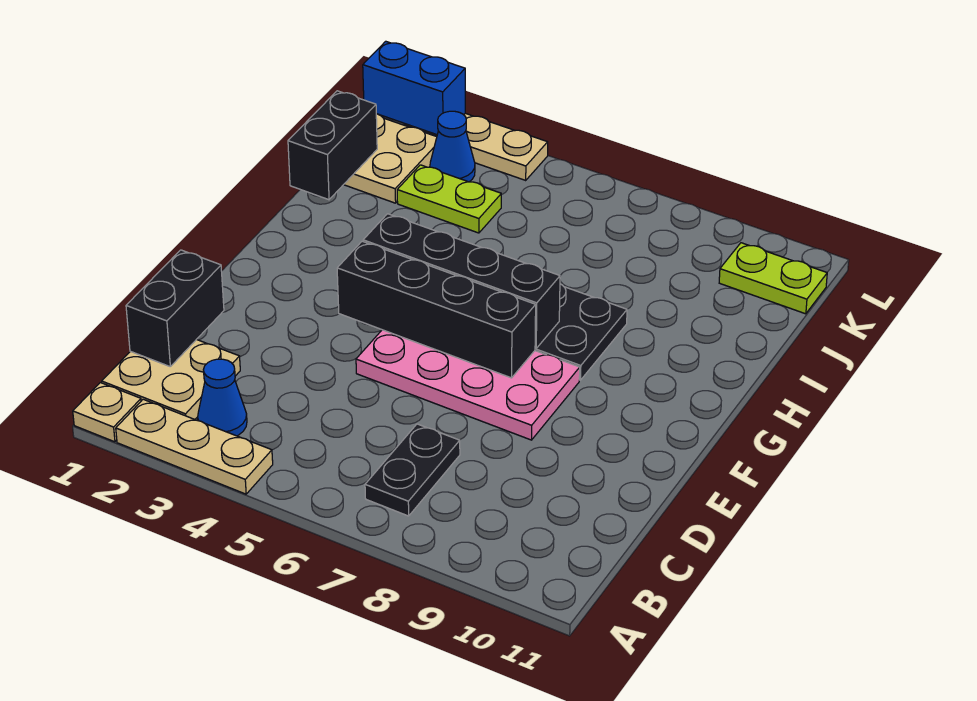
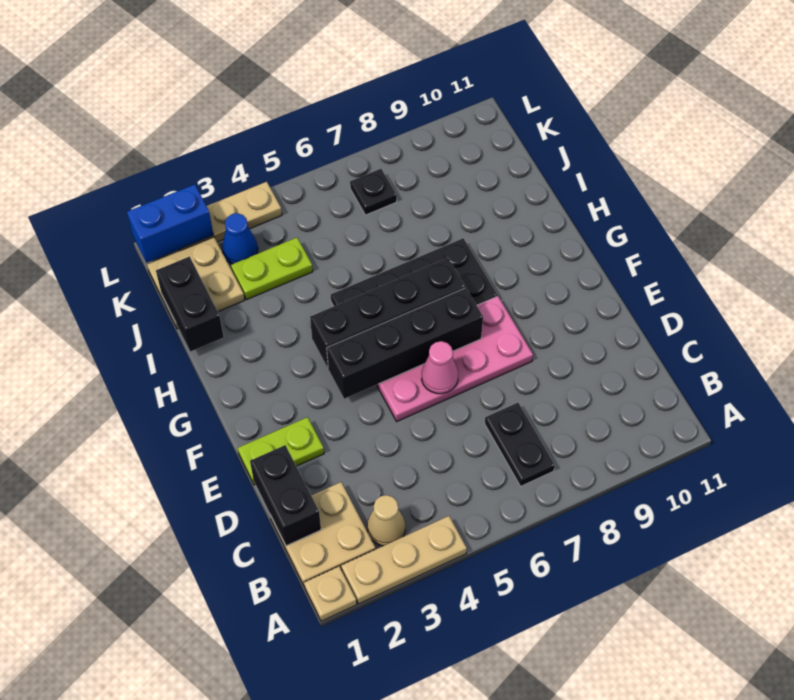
blue cone B3 level 1 -> tan cone B3 level 1
none -> pink cone E6 level 2
none -> black plate K7 level 1
lime plate K10:K11 level 1 -> lime plate E1:E2 level 1

